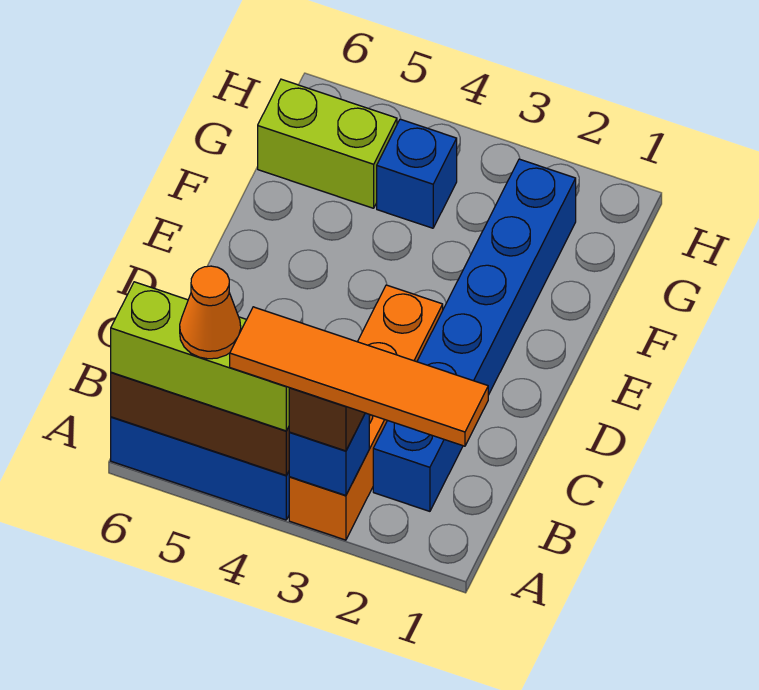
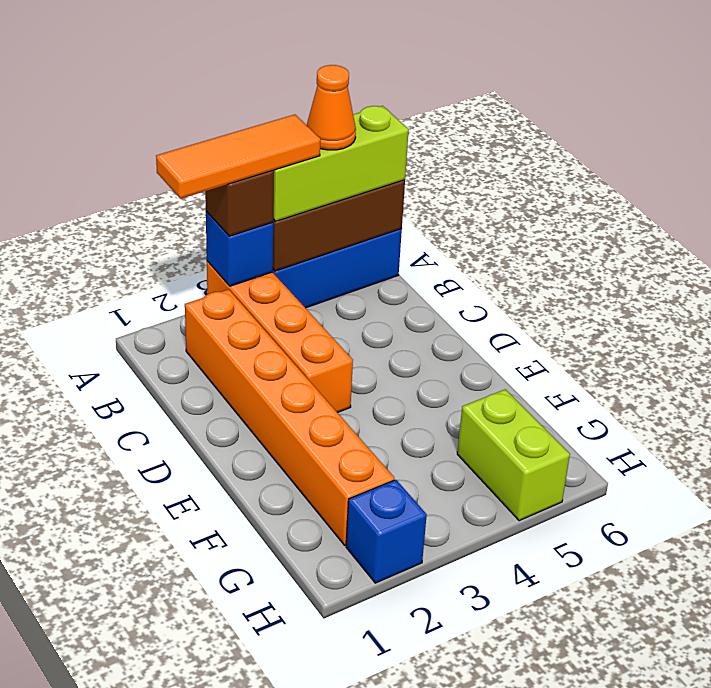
orange tile A1:A4 level 4 -> orange tile A2:A4 level 4
blue brick B2:G2 level 1 -> orange brick B2:G2 level 1
blue brick G4 level 1 -> blue brick H2 level 1
lime brick G5:G6 level 1 -> lime brick G5:H5 level 1

